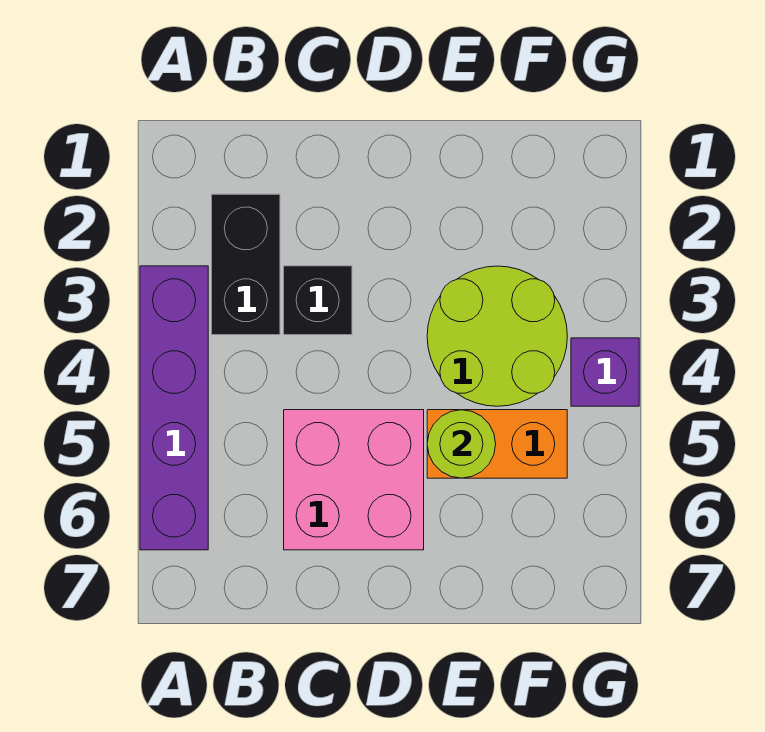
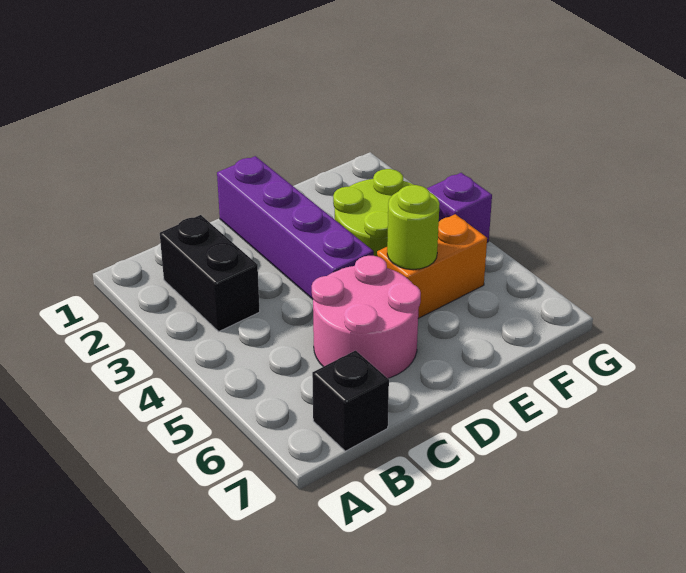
purple brick A3:A6 level 1 -> purple brick D1:D4 level 1
black brick C3 level 1 -> black brick B7 level 1
pink brick C5:D6 level 1 -> pink round brick C5:D6 level 1

